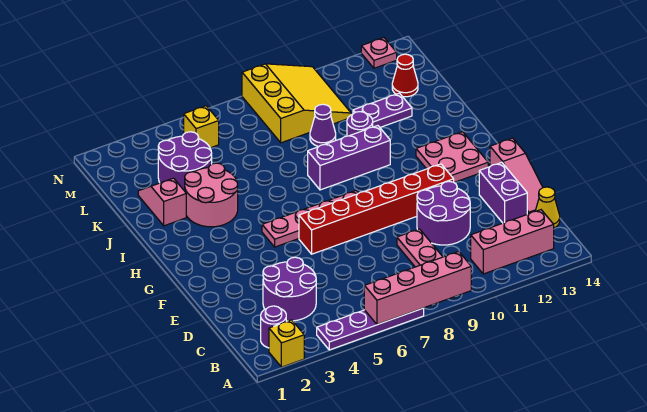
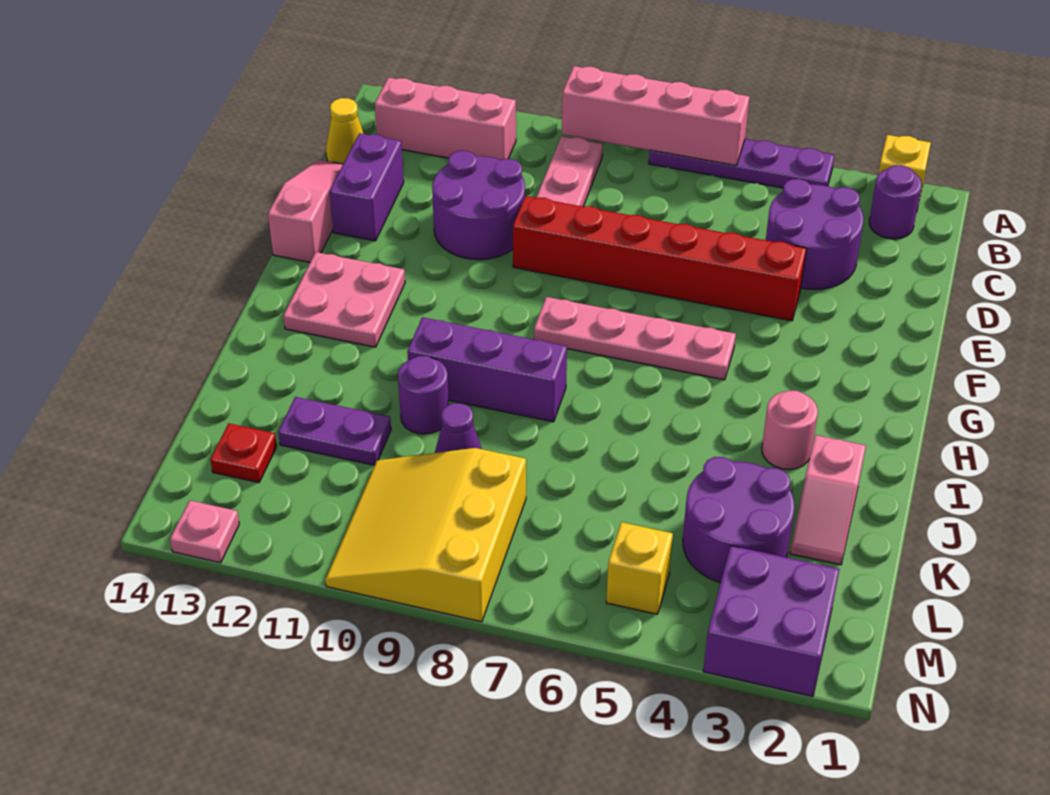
red brick F6:F11 level 1 -> red brick E4:E9 level 1
pink round brick I3:J4 level 1 -> pink round brick I3 level 1
red cone L13 level 1 -> red plate L13 level 1
none -> purple brick M2:N3 level 1

